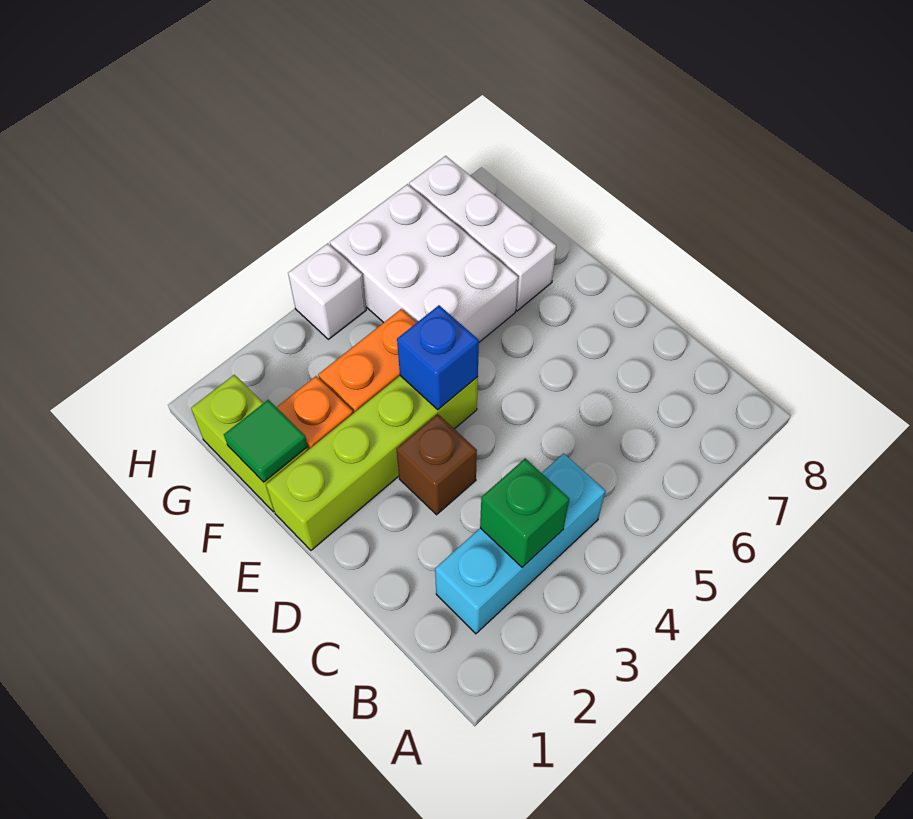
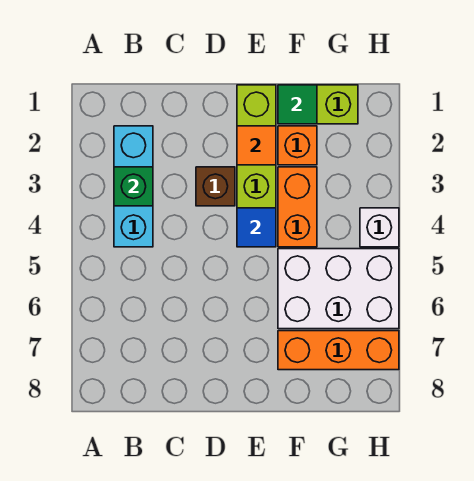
none -> orange tile E2 level 2
blue brick E4 level 2 -> blue tile E4 level 2
white brick F7:H7 level 1 -> orange brick F7:H7 level 1

